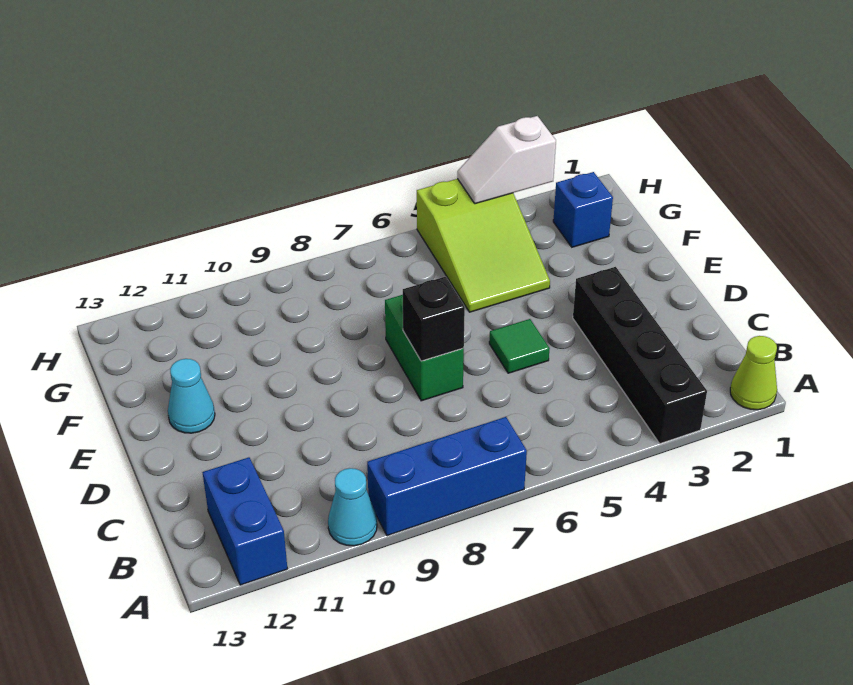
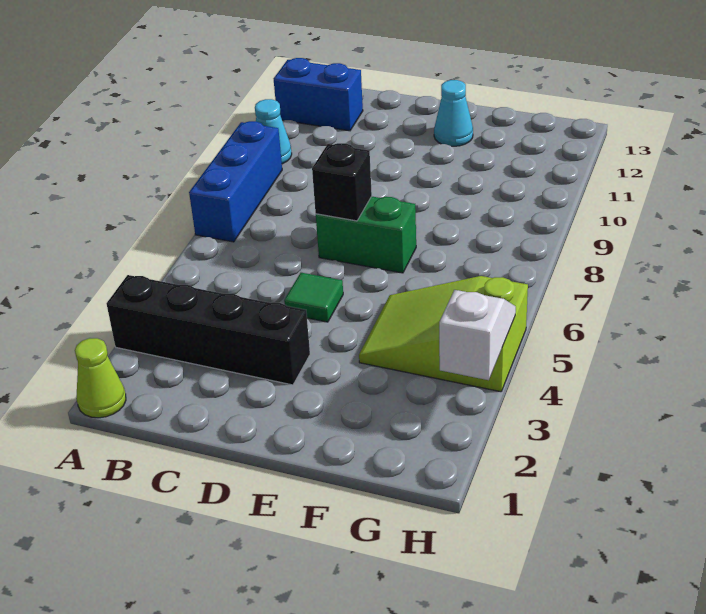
blue brick G2 level 1 -> none

